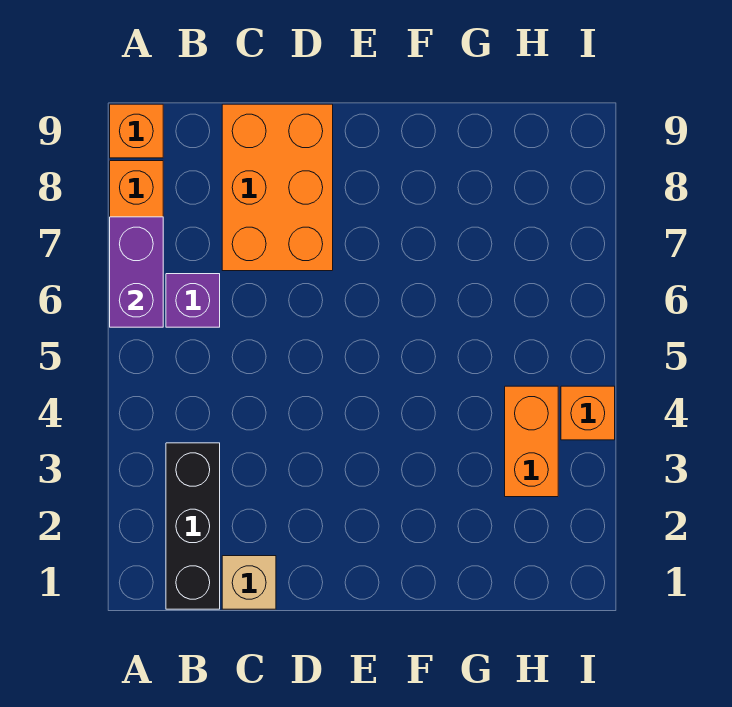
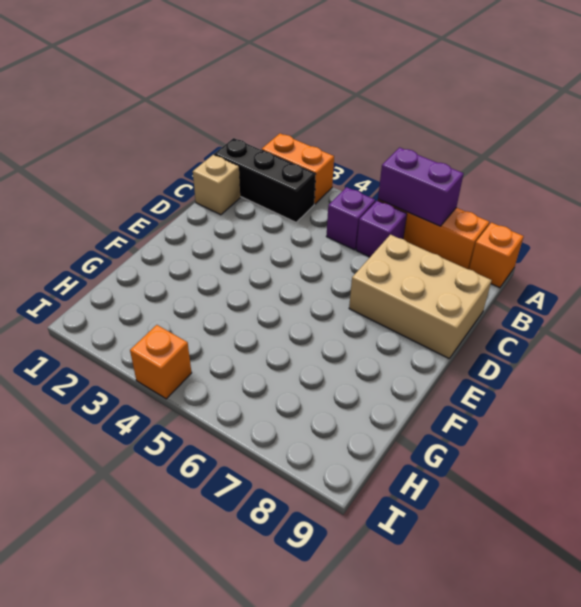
none -> purple brick B5 level 1
orange brick C7:D9 level 1 -> tan brick C7:D9 level 1
orange brick H3:H4 level 1 -> orange brick A2:A3 level 1

